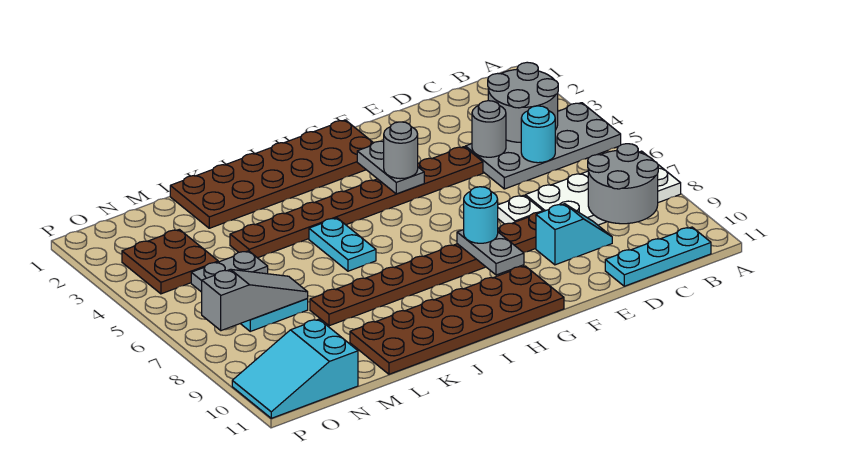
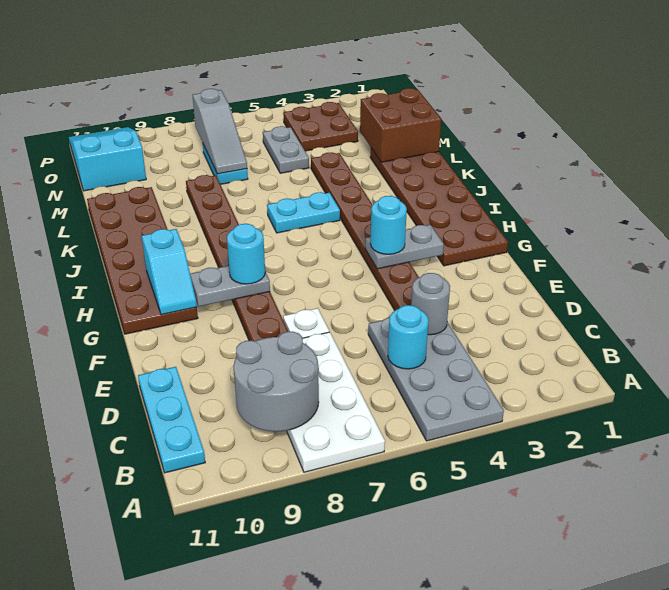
grey round brick B3:C4 level 2 -> none
cyan slope D9:E9 level 1 top E -> cyan slope G10:H10 level 2 top H
grey round brick G4 level 3 -> cyan round brick G4 level 3
none -> brown brick L1:M2 level 2

